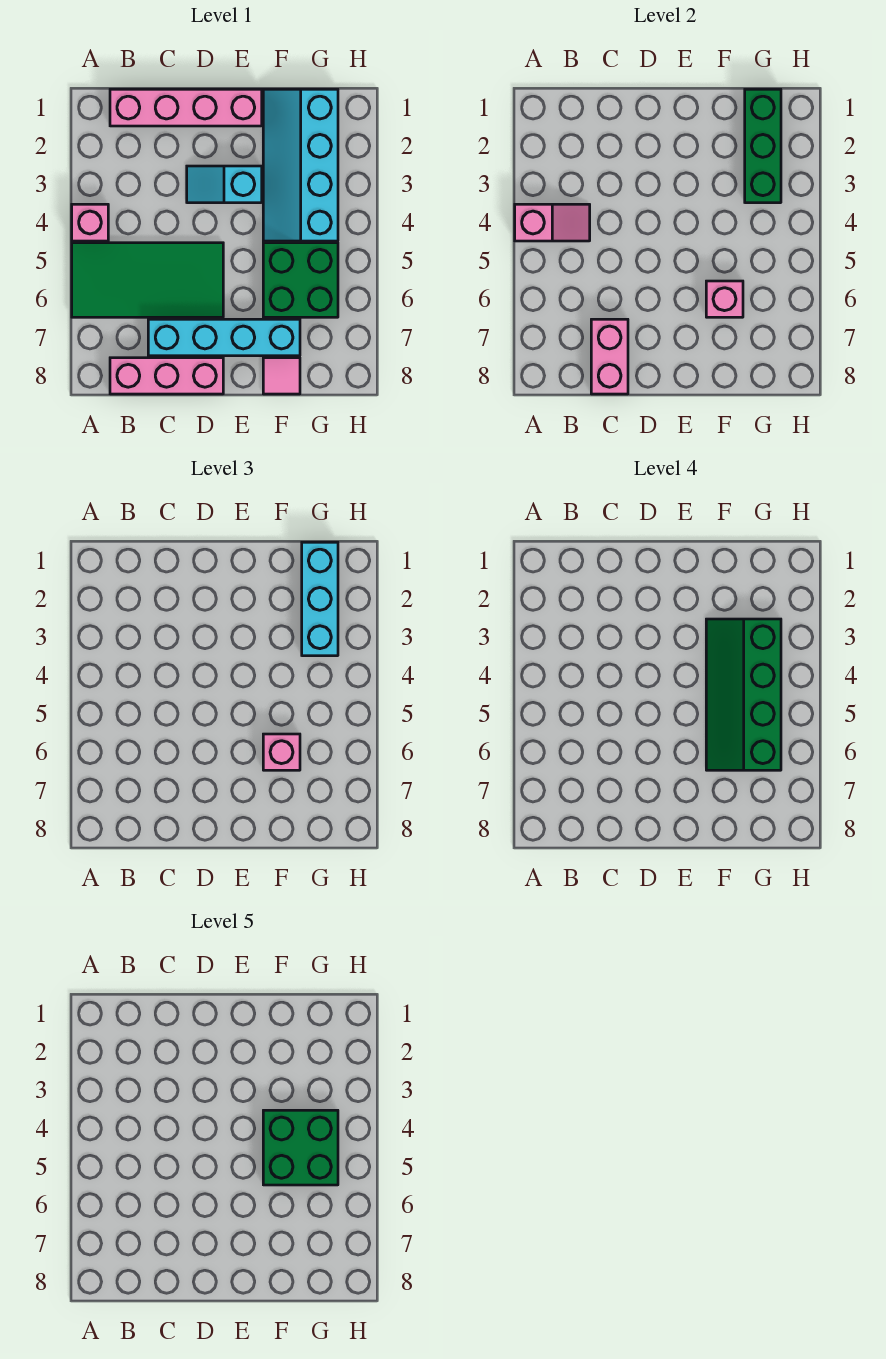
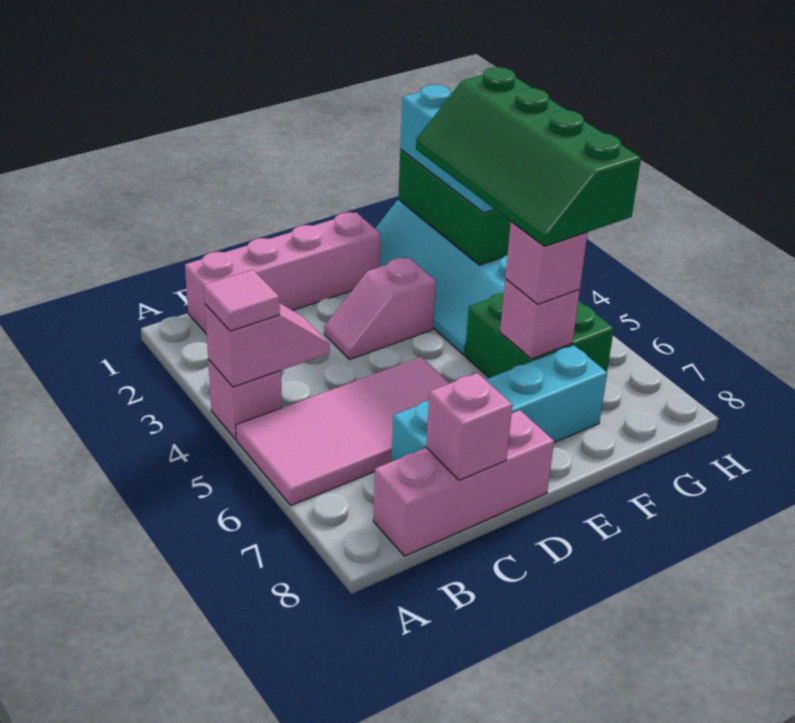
green tile A5:D6 level 1 -> pink tile A5:D6 level 1
pink brick C7:C8 level 2 -> pink brick C8 level 2
cyan slope D3:E3 level 1 top E -> pink slope D3:E3 level 1 top E
green brick F4:G5 level 5 -> none
pink tile F8 level 1 -> pink tile A4 level 3

